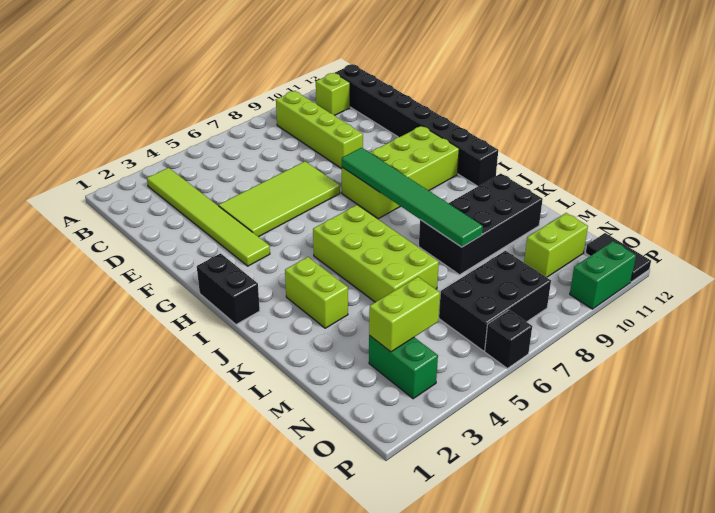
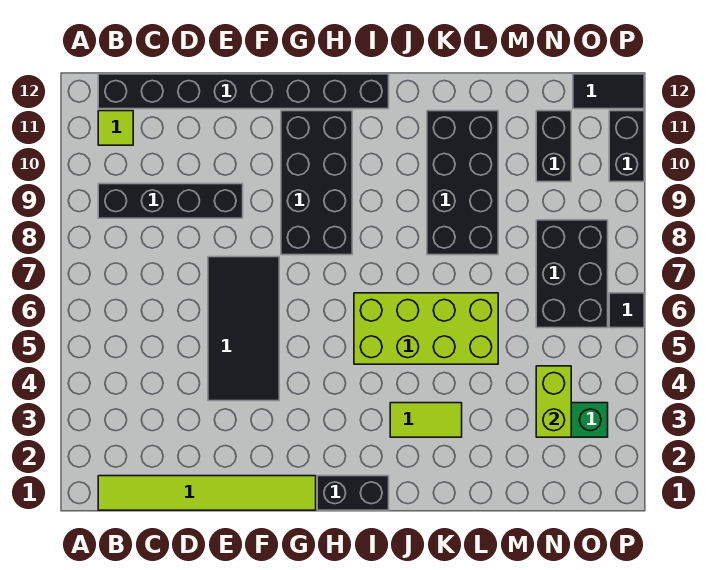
lime tile B3:G3 level 1 -> lime tile B1:G1 level 1
lime brick B9:E9 level 1 -> black brick B9:E9 level 1
lime brick B11 level 1 -> lime tile B11 level 1
lime tile E4:F7 level 1 -> black tile E4:F7 level 1
lime brick G8:H11 level 1 -> black brick G8:H11 level 1
green tile G8:L8 level 2 -> none
lime brick J3:K3 level 1 -> lime tile J3:K3 level 1
lime brick N10:N11 level 1 -> black brick N10:N11 level 1
black brick P6 level 1 -> black tile P6 level 1
green brick P10:P11 level 1 -> black brick P10:P11 level 1

